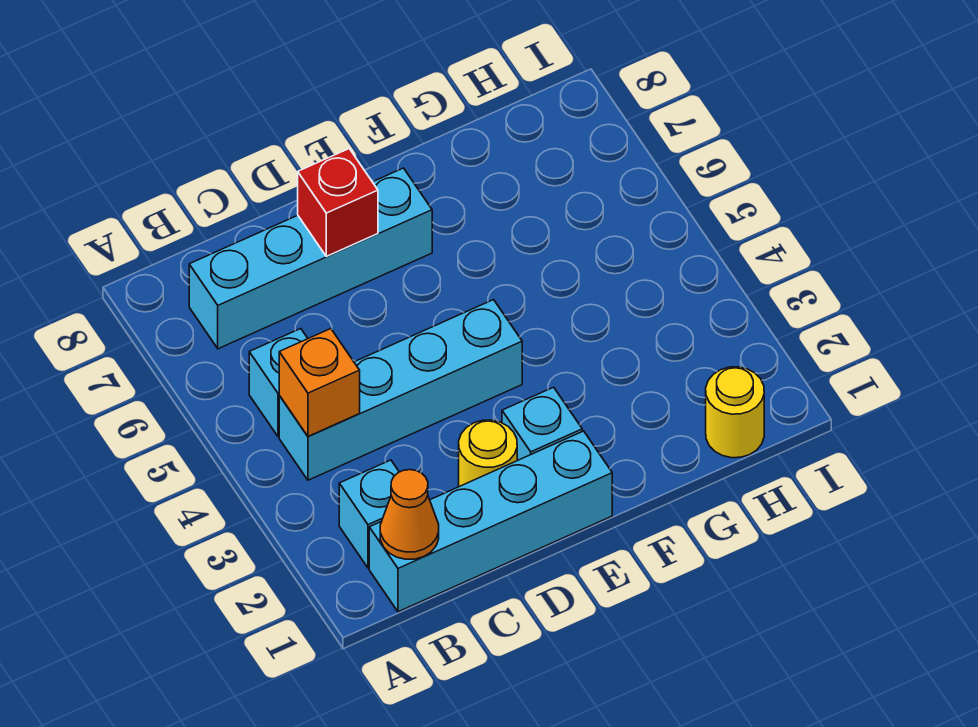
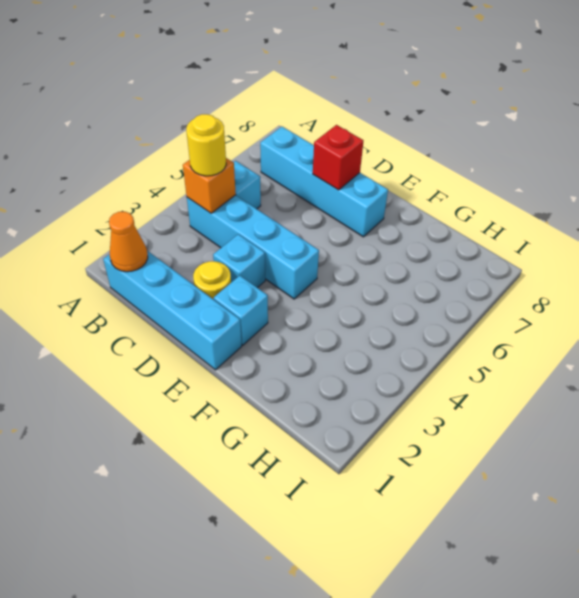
cyan brick B2 level 1 -> cyan brick D3 level 1
yellow round brick H1 level 1 -> yellow round brick B4 level 3

